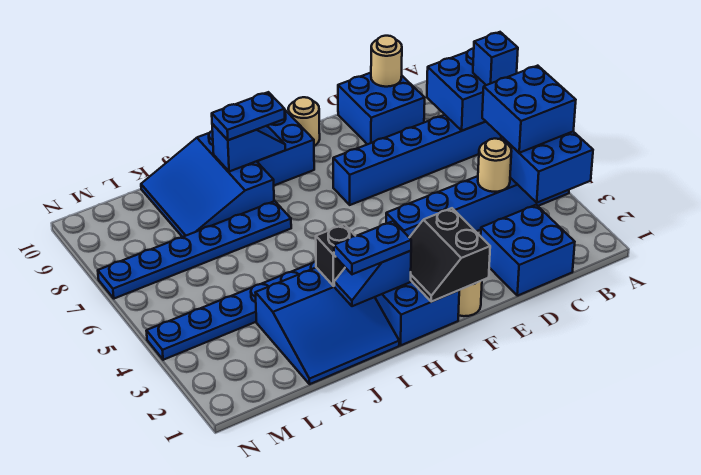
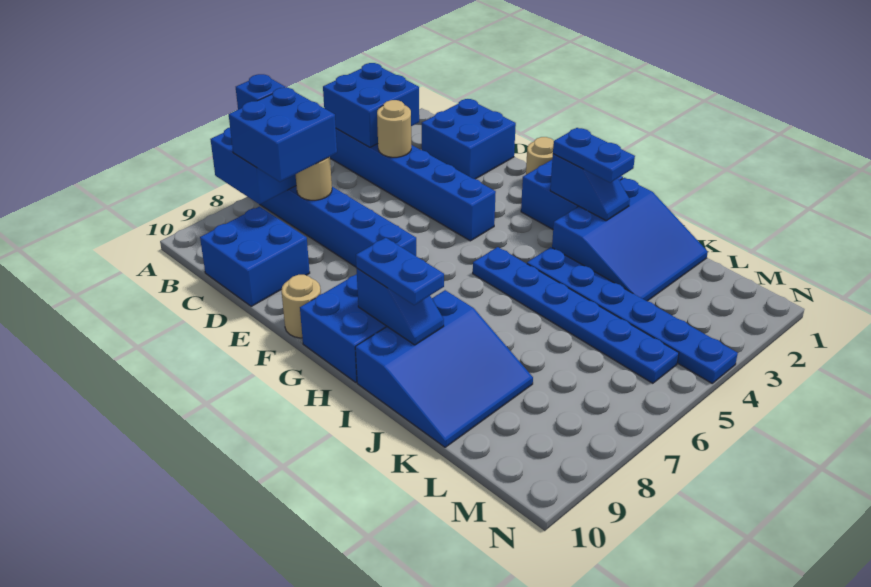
blue brick A4:B5 level 3 -> blue brick B7:C8 level 3
tan round brick C10 level 2 -> tan round brick C7 level 2
black slope F1:G2 level 2 top F -> none
blue slope H9:I9 level 2 top I -> blue slope H9:I9 level 2 top H
blue slope I1:K3 level 1 top 3 -> blue slope I1:K3 level 1 top I
black brick I3 level 2 -> none
blue plate I7:N7 level 1 -> blue plate H5:M5 level 1

